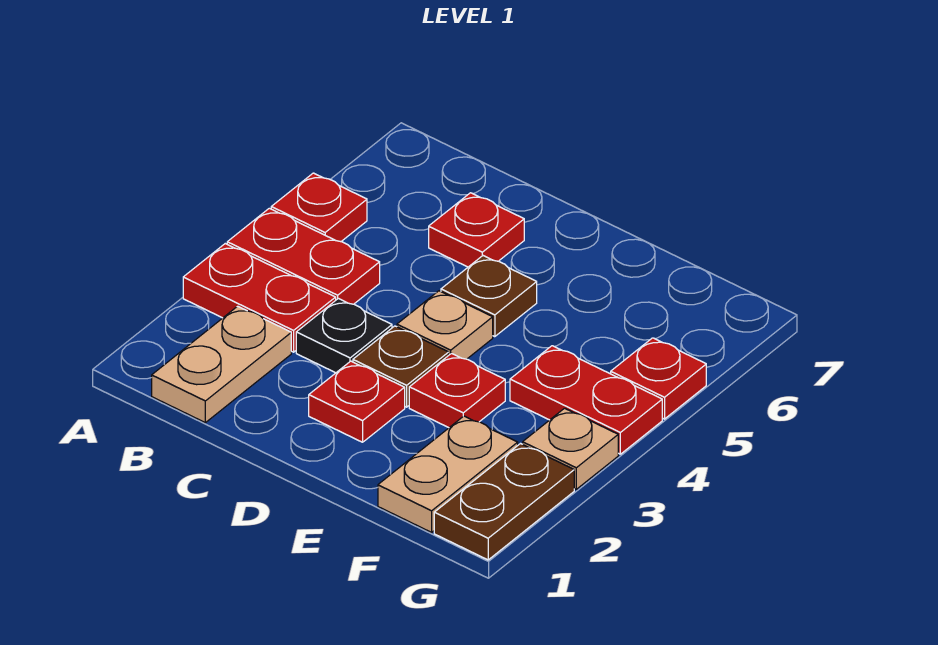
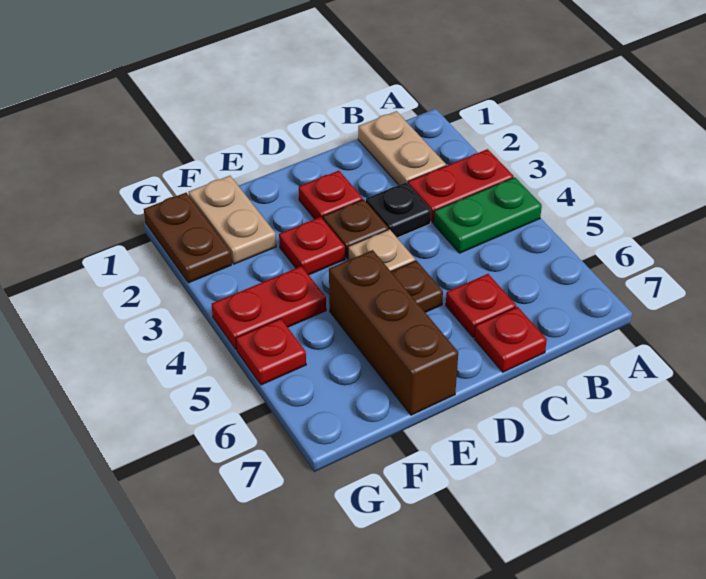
red plate A4:B4 level 1 -> green plate A4:B4 level 1
red plate A5 level 1 -> red plate C7 level 1
none -> brown brick E5:E7 level 1
tan plate G3 level 1 -> none

